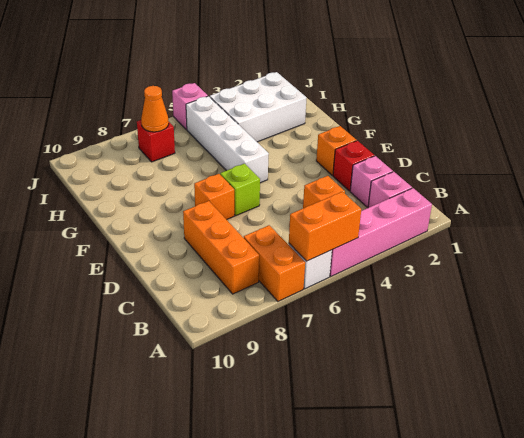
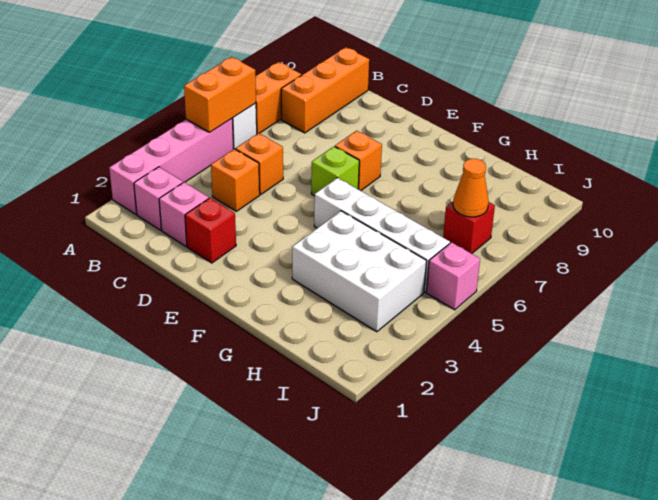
orange brick A7:B7 level 1 -> orange brick A7:A8 level 1
orange brick B8:D8 level 1 -> orange brick B8:B10 level 1
orange brick E2 level 1 -> orange brick C5 level 1
white brick H2:I4 level 1 -> white brick G3:I4 level 1

